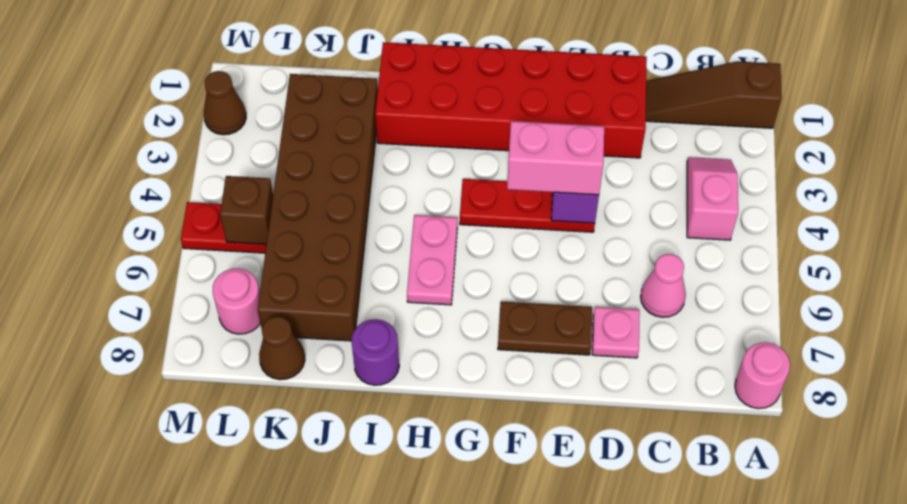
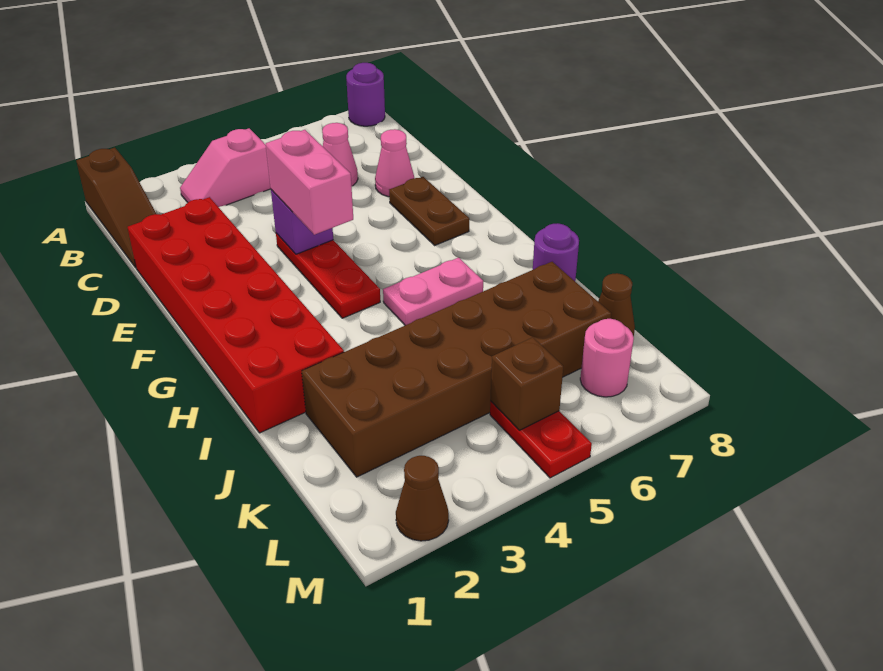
pink round brick A8 level 1 -> purple round brick A8 level 1
pink plate D7 level 1 -> pink cone D7 level 1

